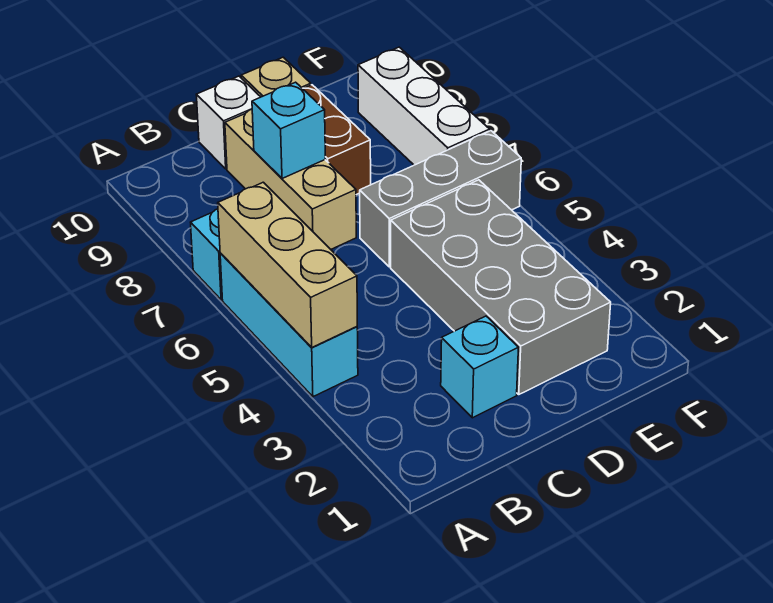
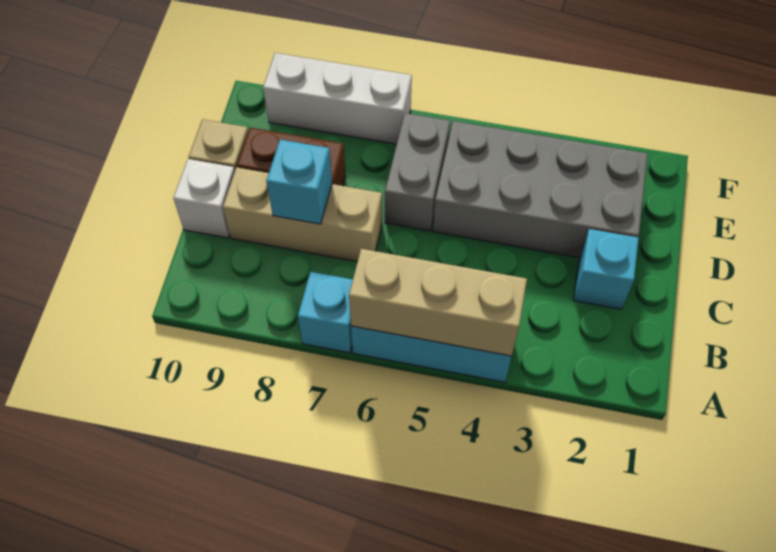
grey brick D6:F6 level 1 -> grey brick D6:E6 level 1

